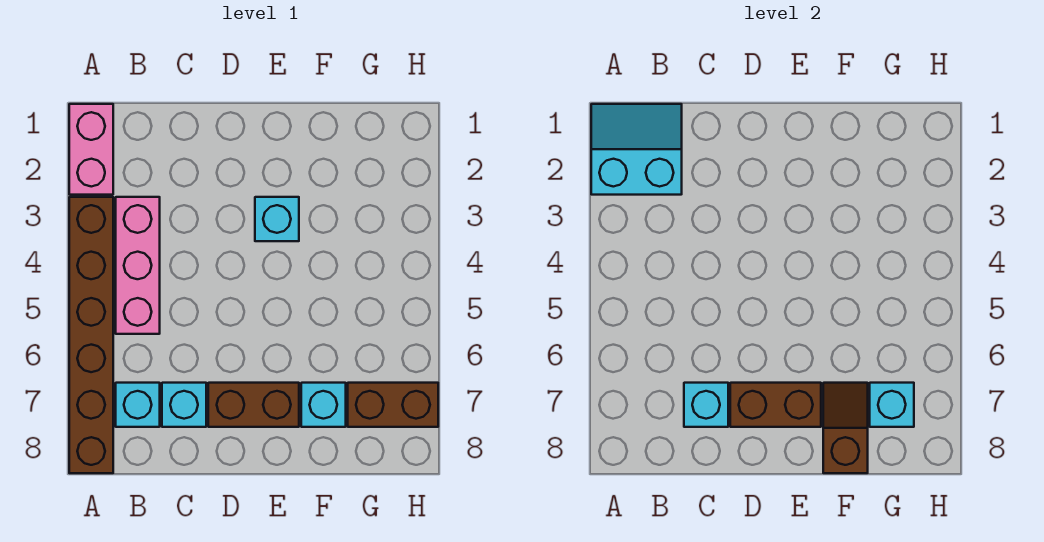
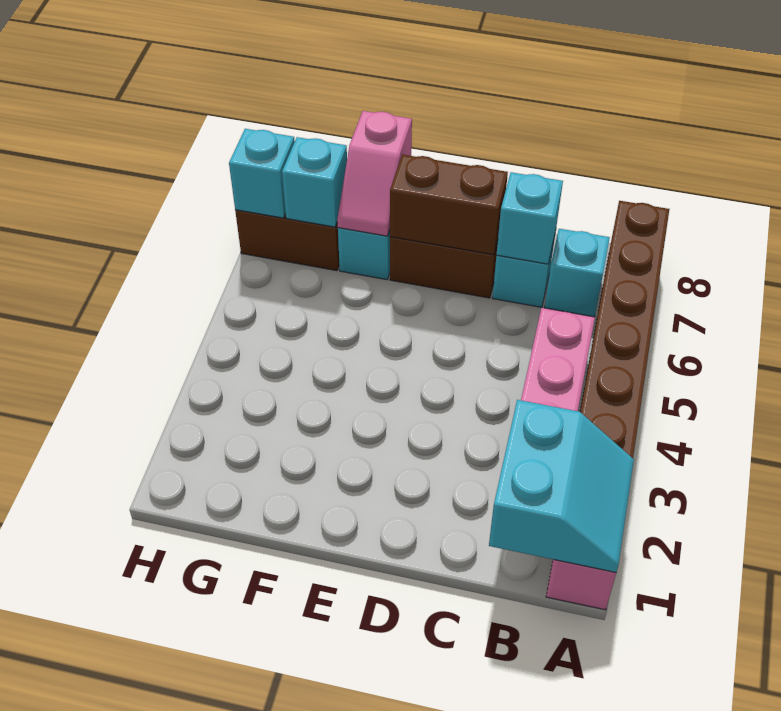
cyan slope A1:B2 level 2 top 2 -> cyan slope A1:B2 level 2 top B
cyan brick E3 level 1 -> cyan brick H7 level 2
brown slope F7:F8 level 2 top 8 -> pink slope F7:F8 level 2 top 8

